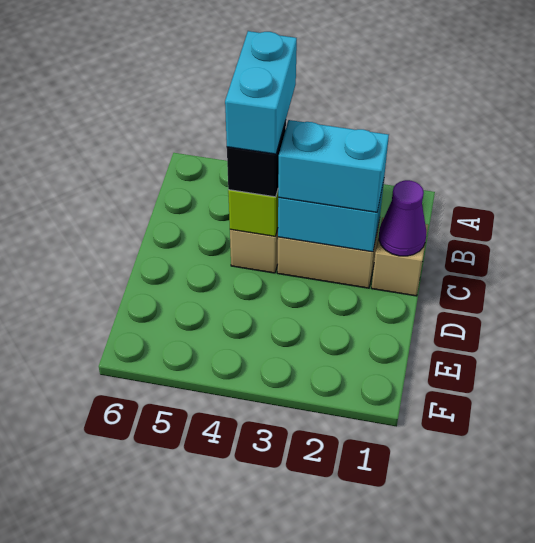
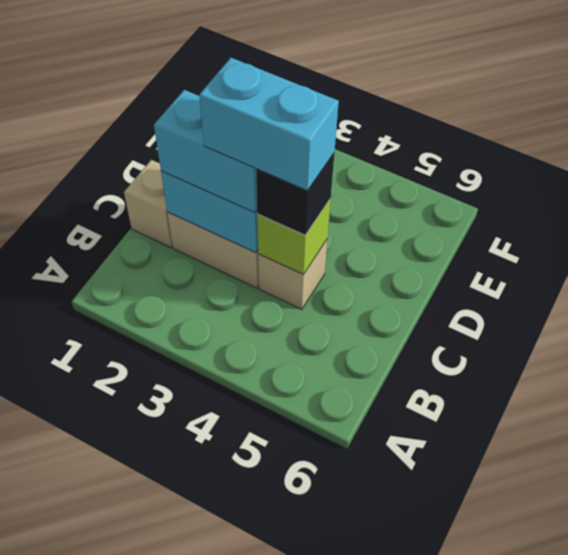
cyan brick B4:C4 level 4 -> cyan brick C3:C4 level 4
purple cone C1 level 2 -> none

